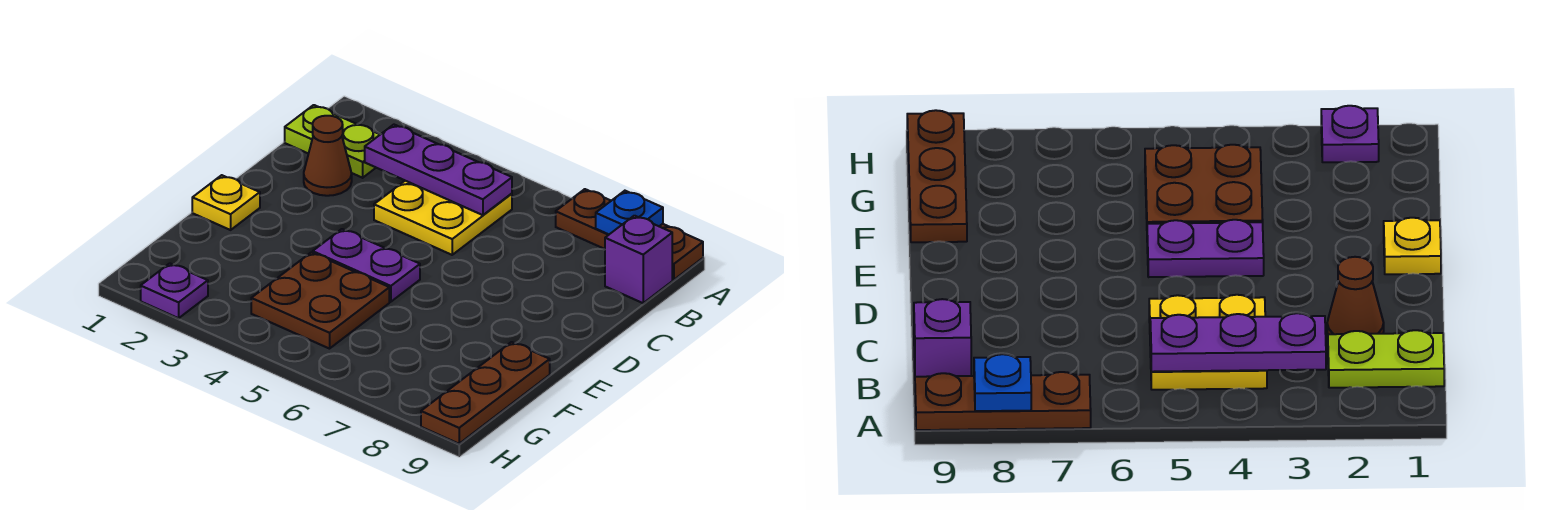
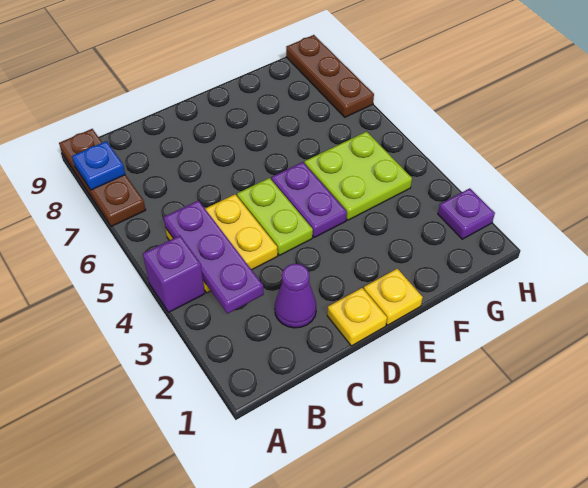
lime plate B1:B2 level 1 -> lime plate D4:D5 level 1
purple brick B9 level 1 -> purple brick A4 level 1
brown cone C2 level 1 -> purple cone C2 level 1
none -> yellow plate D1 level 1
brown plate F4:G5 level 1 -> lime plate F4:G5 level 1
brown plate F9:H9 level 1 -> brown plate H7:H9 level 1

